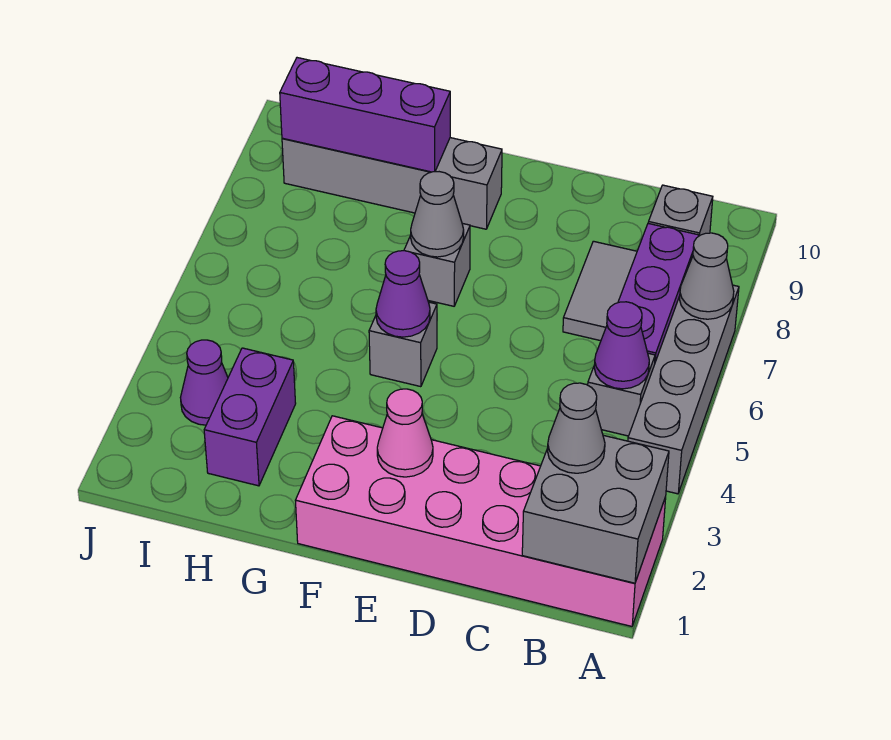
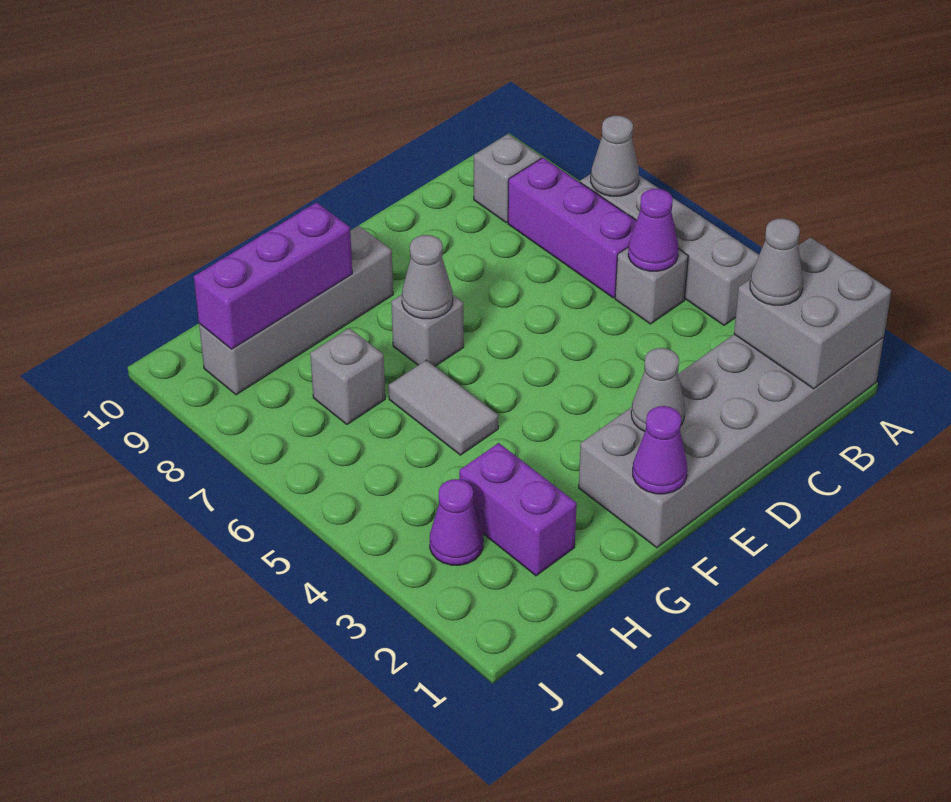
pink brick A1:F2 level 1 -> grey brick A1:F2 level 1
grey tile C7:C8 level 1 -> grey tile G5:G6 level 1
pink cone E2 level 2 -> grey cone E2 level 2
grey brick F5 level 1 -> grey brick H7 level 1
purple cone F5 level 2 -> purple cone F1 level 2

